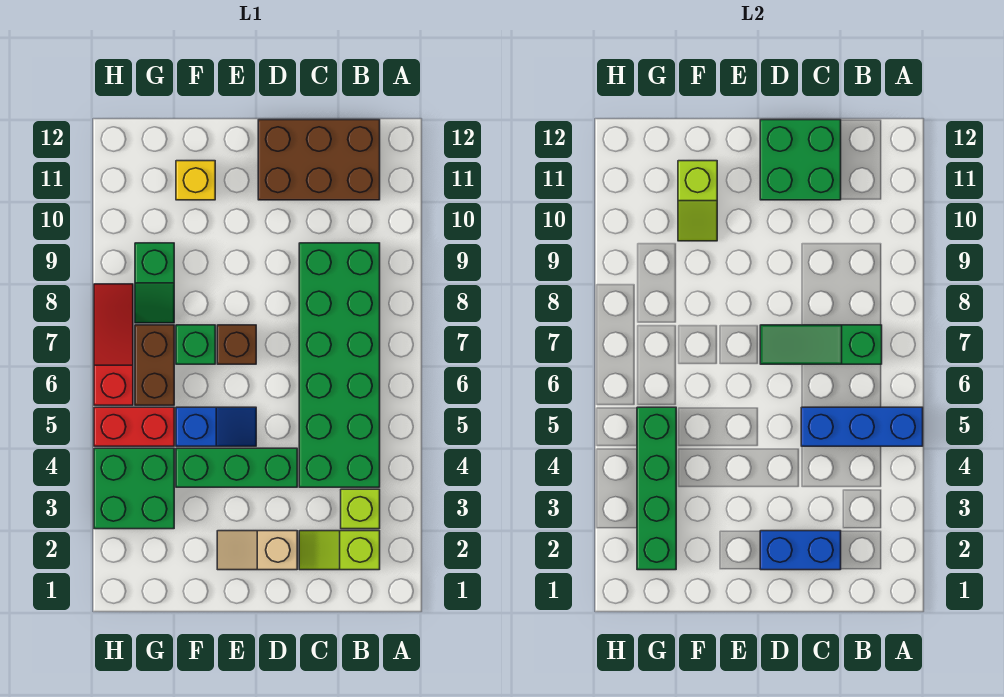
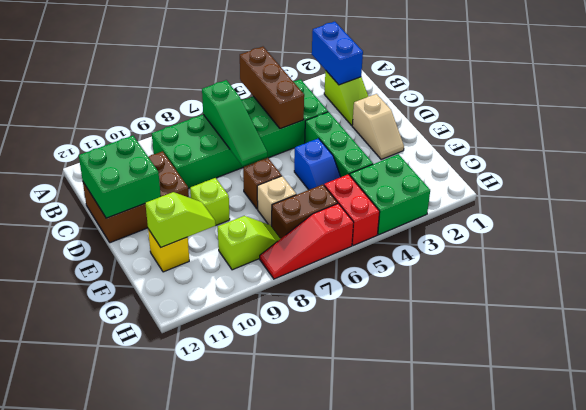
blue brick A5:C5 level 2 -> brown brick A5:C5 level 2
lime brick B3 level 1 -> lime brick E9 level 1
brown brick B11:D12 level 1 -> brown brick C10:D12 level 1
blue brick C2:D2 level 2 -> blue brick A2:B2 level 2
blue slope E5:F5 level 1 top F -> blue slope E5:F5 level 1 top E
green brick F7 level 1 -> tan brick F7 level 1
green brick G2:G5 level 2 -> none
green slope G8:G9 level 1 top 9 -> lime slope G8:G9 level 1 top 9

